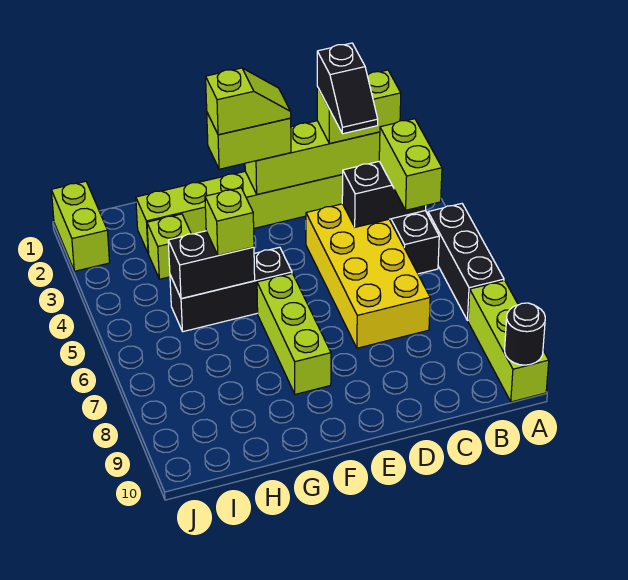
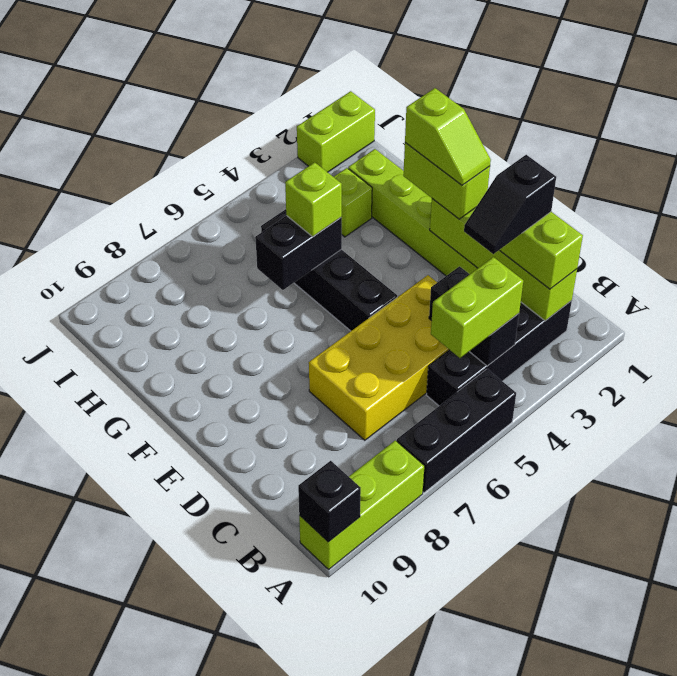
black round brick A10 level 2 -> black brick A10 level 2
black brick F5:H5 level 1 -> black brick E5:H5 level 1
lime brick F6:F8 level 1 -> none
black brick G5:H5 level 2 -> black brick G5:G6 level 2

